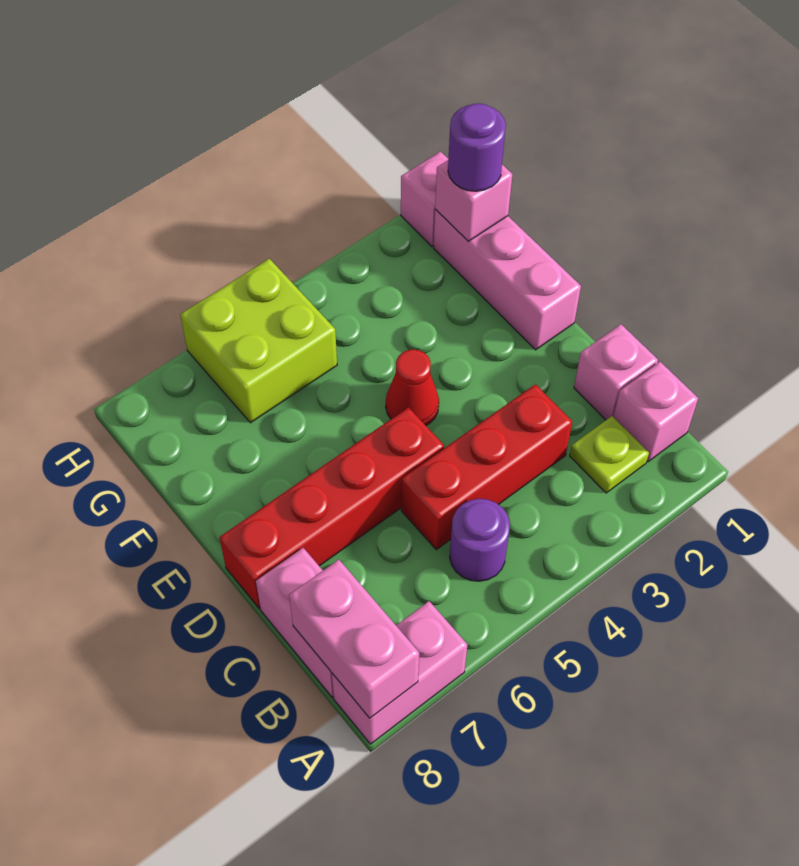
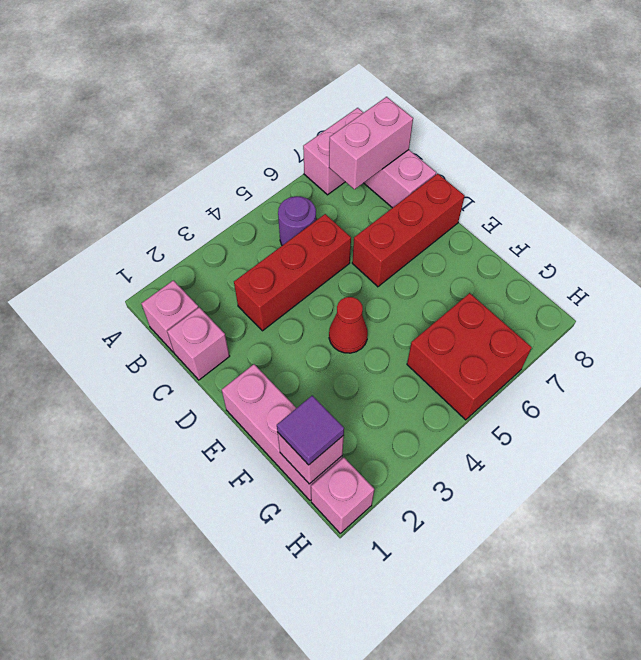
pink brick A8:B8 level 2 -> pink brick B7:B8 level 2
lime plate B2 level 1 -> none
red brick D5:D8 level 1 -> red brick D6:D8 level 1
purple round brick G1 level 3 -> purple tile G1 level 3
lime brick G5:H6 level 1 -> red brick G5:H6 level 1

